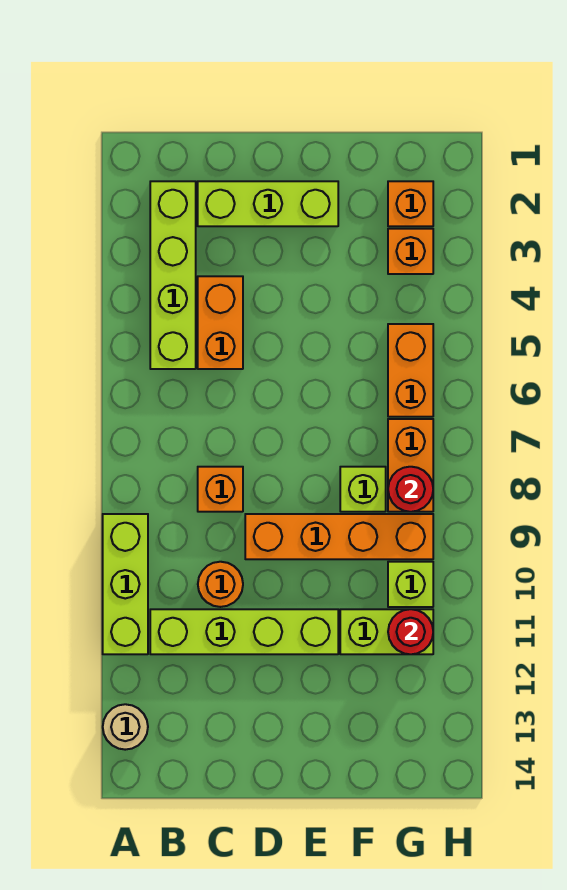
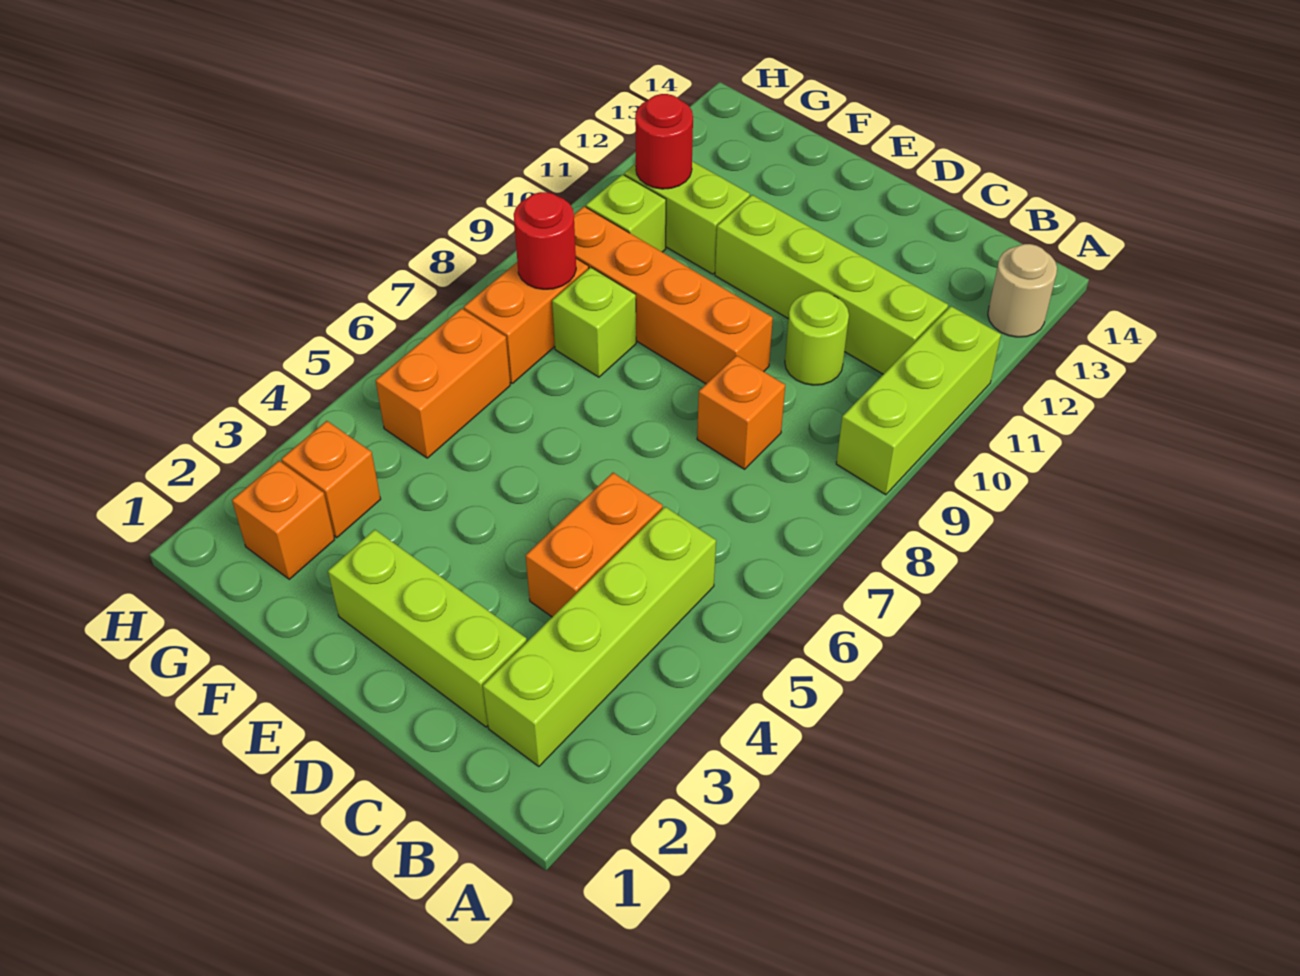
orange round brick C10 level 1 -> lime round brick C10 level 1

